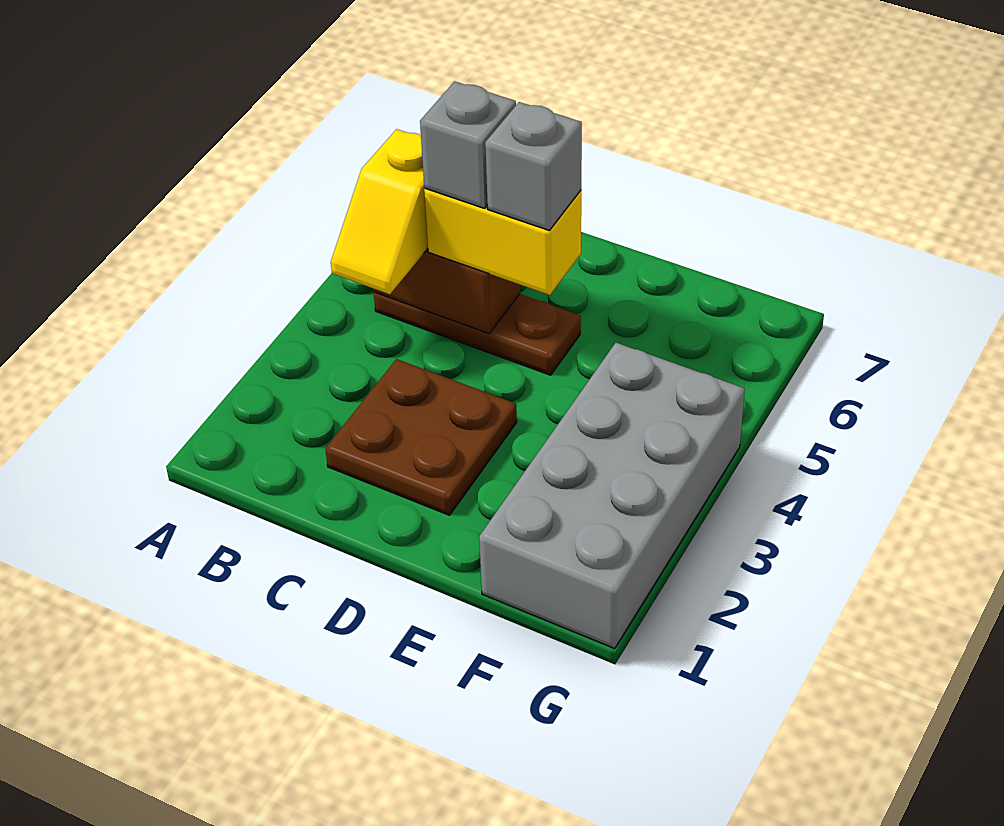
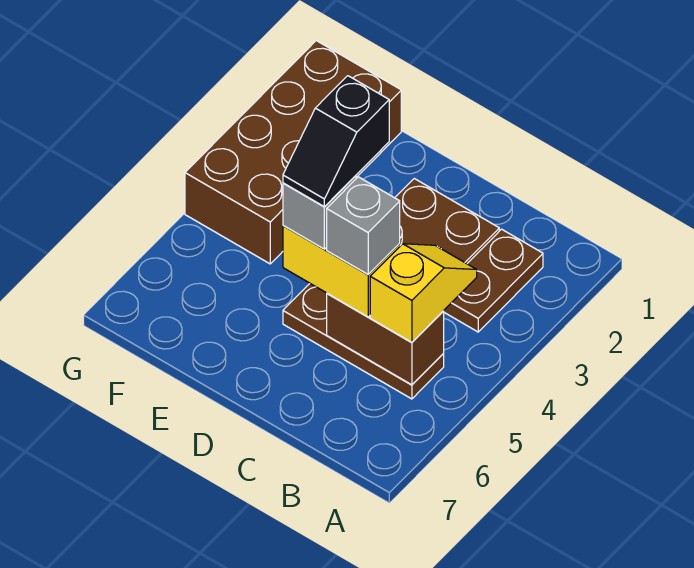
none -> brown plate B2:B3 level 1
none -> black slope D4:D5 level 5 top 4
grey brick F1:G4 level 1 -> brown brick F1:G4 level 1

